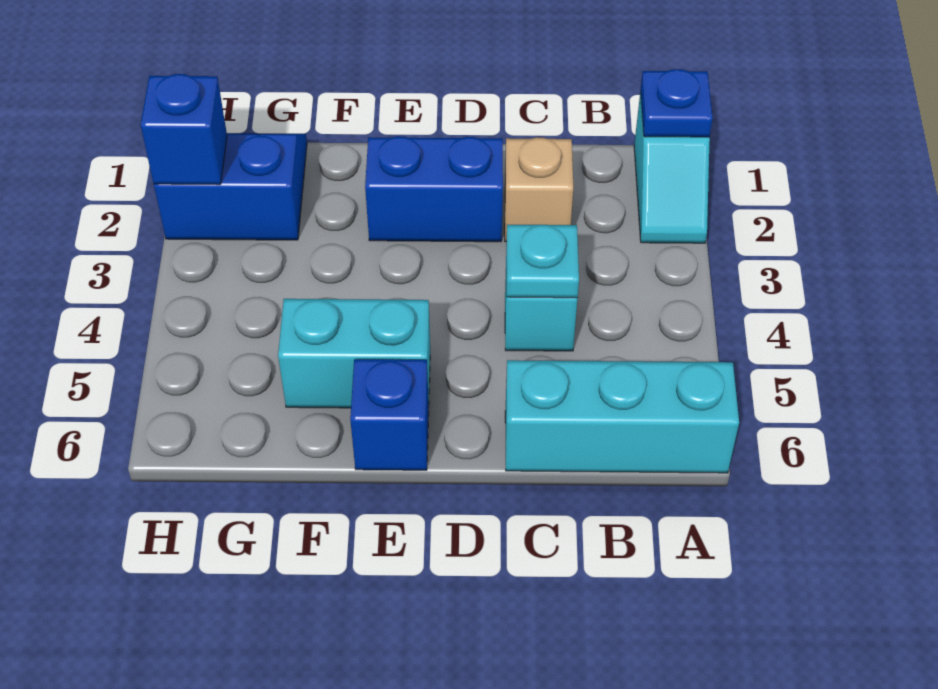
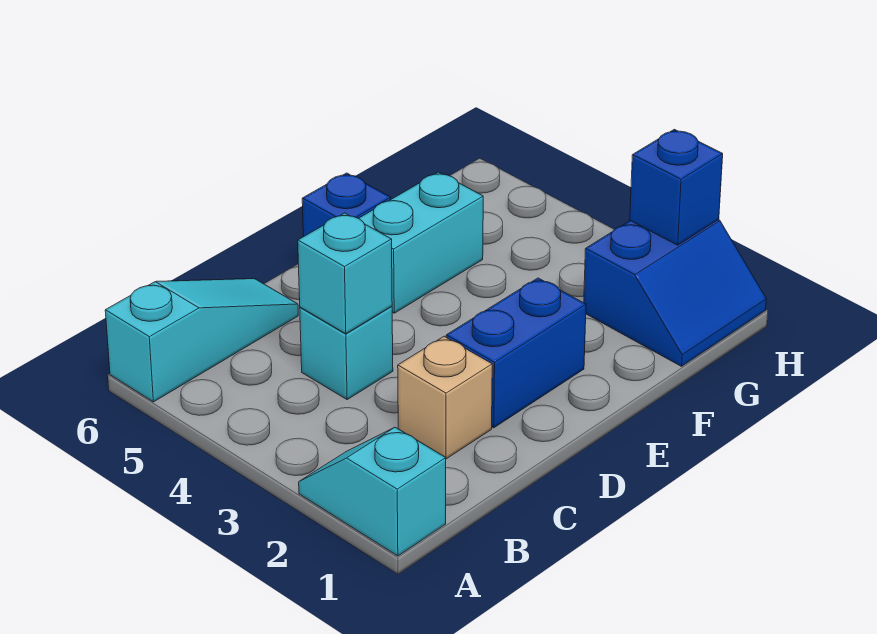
blue plate A1 level 2 -> none
cyan brick A6:C6 level 1 -> cyan slope A6:C6 level 1 top A
cyan plate C4 level 2 -> cyan brick C4 level 2

